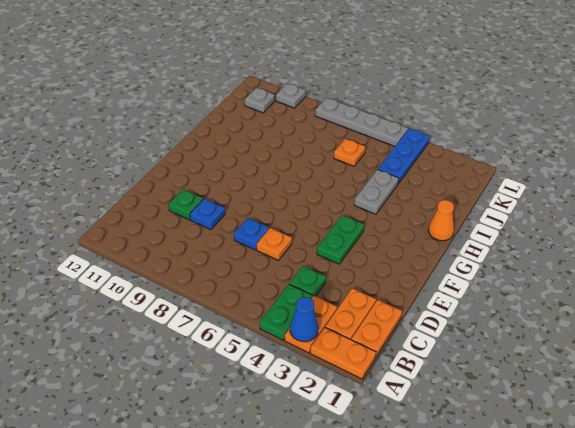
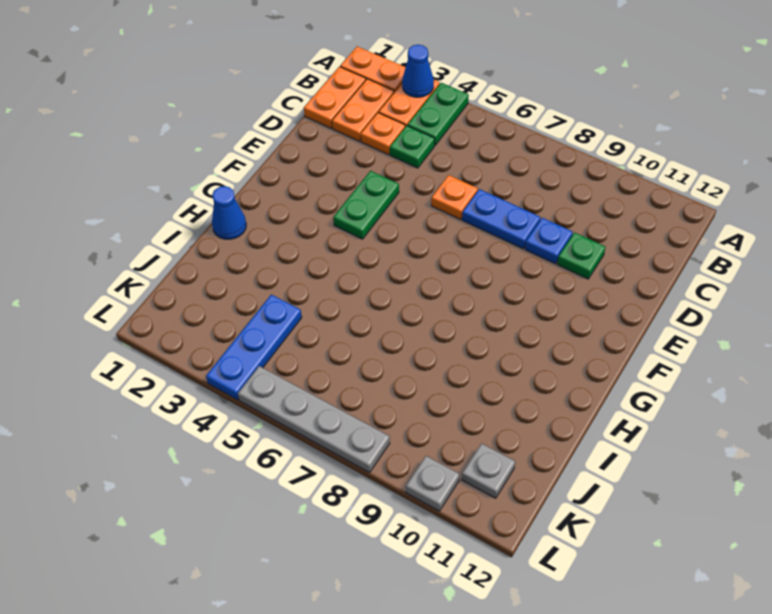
blue plate D7 level 1 -> blue plate D7:D8 level 1
orange cone H1 level 1 -> blue cone H1 level 1
grey plate H4:I4 level 1 -> none
orange plate J6 level 1 -> orange plate C3 level 1

